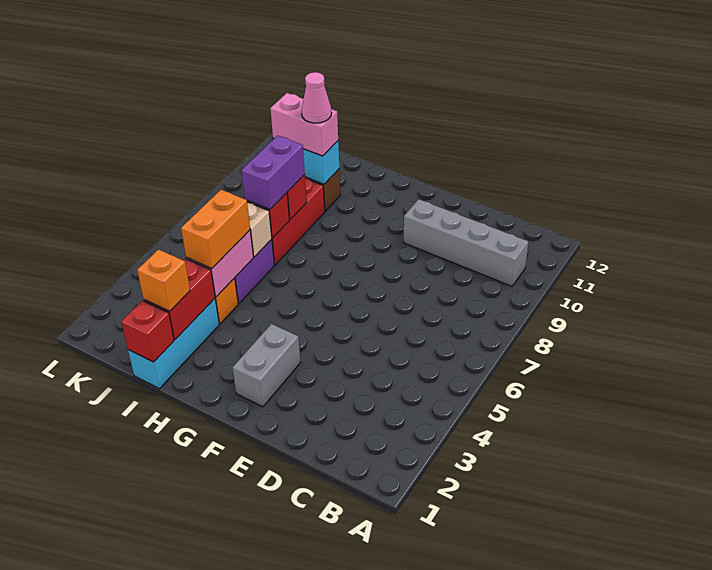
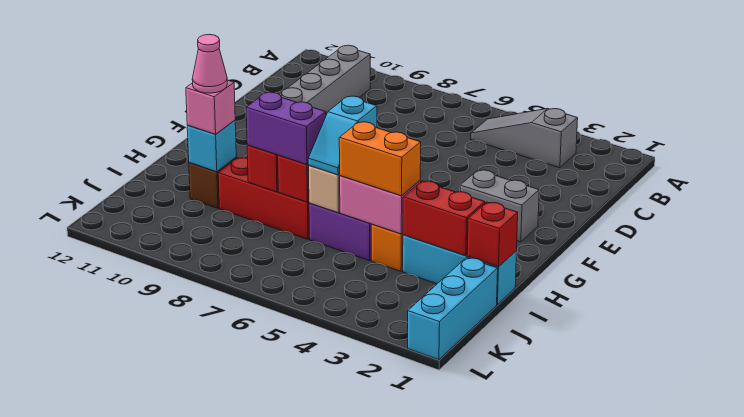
none -> grey slope B3:B5 level 1 top 3
none -> cyan slope H6:I6 level 3 top H
orange brick I2 level 3 -> none
pink brick I10:J10 level 3 -> pink brick I10 level 3
none -> cyan brick J1:L1 level 1

